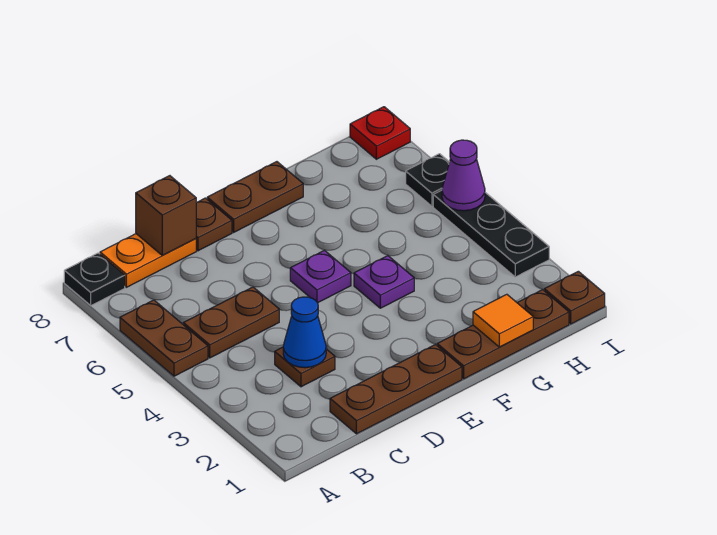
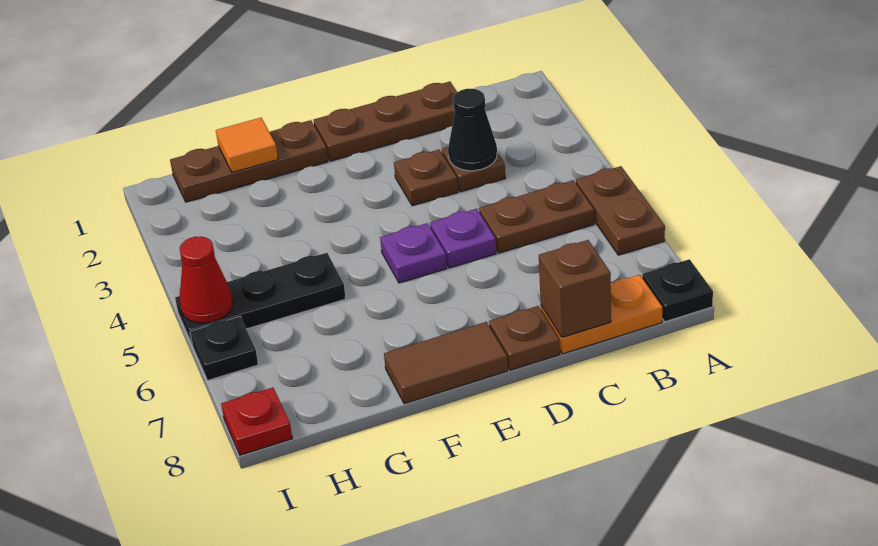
blue cone C3 level 2 -> black cone C3 level 2
brown plate E8:F8 level 1 -> brown tile E8:F8 level 1
purple plate F4 level 1 -> purple plate D5 level 1
brown plate I1 level 1 -> brown plate D3 level 1
black plate I3:I5 level 1 -> black plate G5:I5 level 1
purple cone I5 level 2 -> red cone I5 level 2

